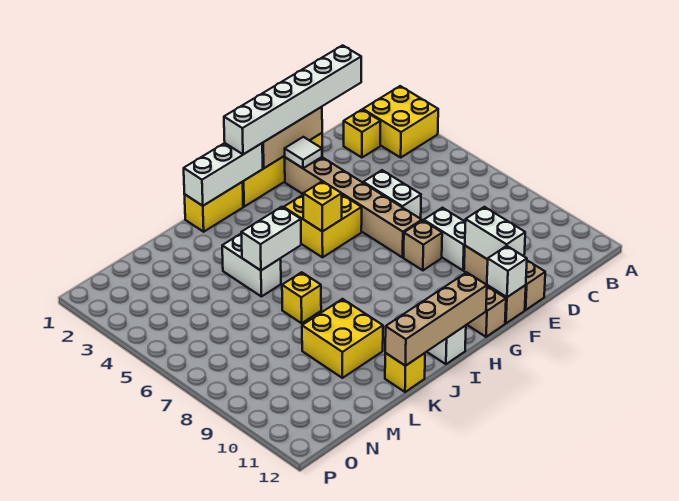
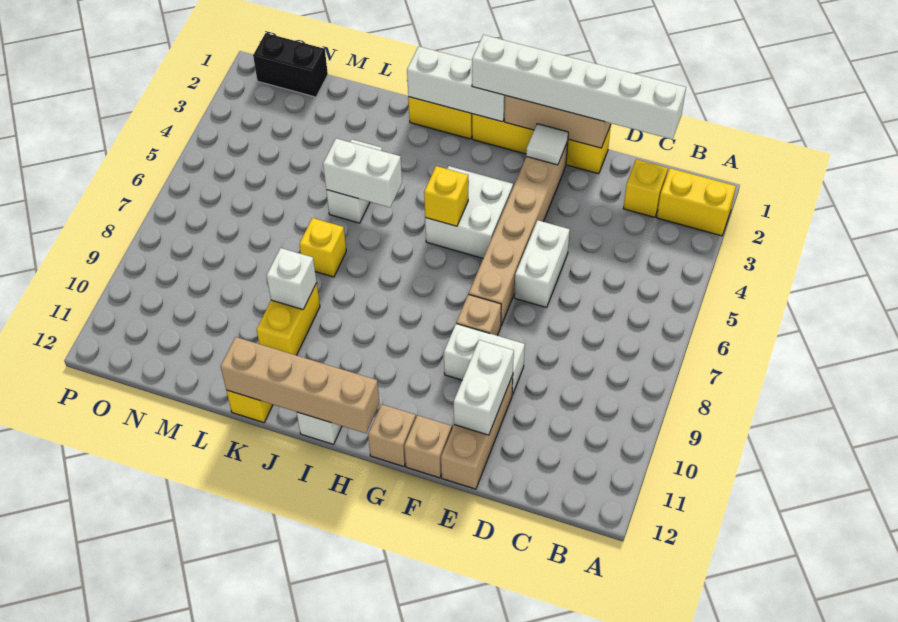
yellow brick A2:B3 level 1 -> yellow brick A2:B2 level 1
white brick E8:E9 level 1 -> white brick E9:F9 level 1
white brick F12 level 2 -> white brick K9 level 2
yellow brick G4:H5 level 1 -> white brick G4:H5 level 1
yellow brick K9:L10 level 1 -> yellow brick K9:K10 level 1
none -> black brick N1:O1 level 1

